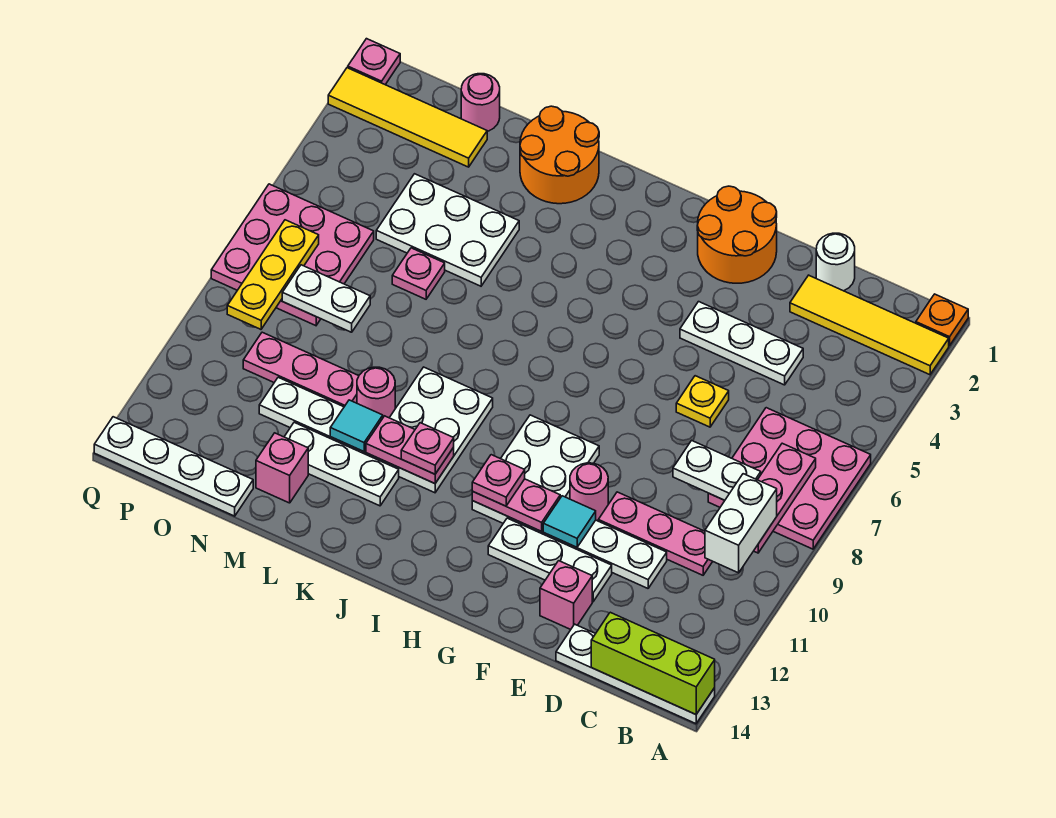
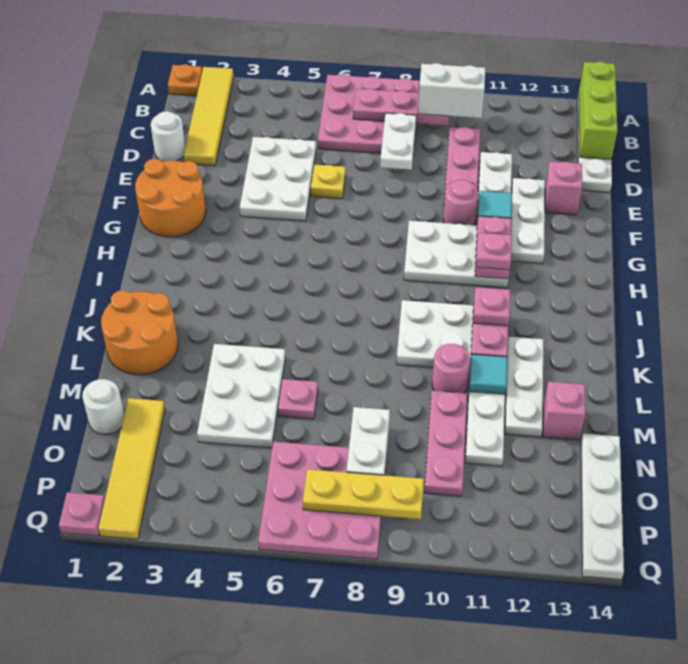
white plate D4:F4 level 1 -> white plate D4:F5 level 1
pink round brick N1 level 1 -> white round brick N1 level 1

